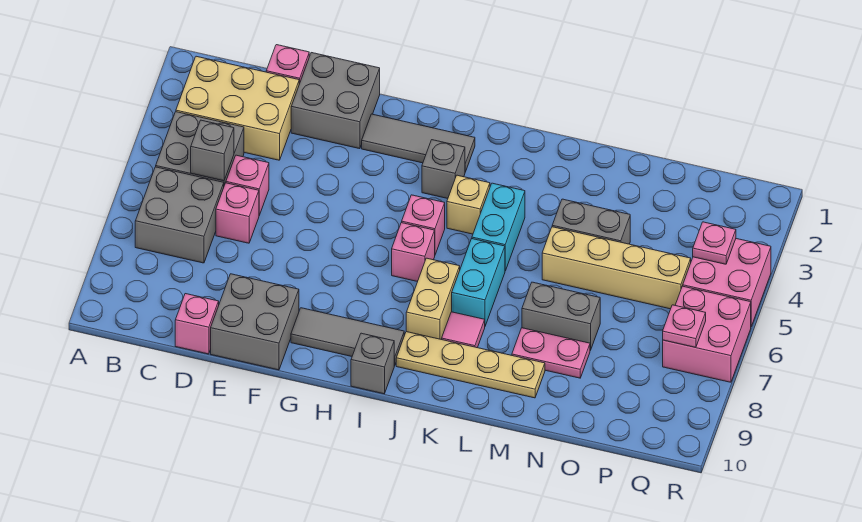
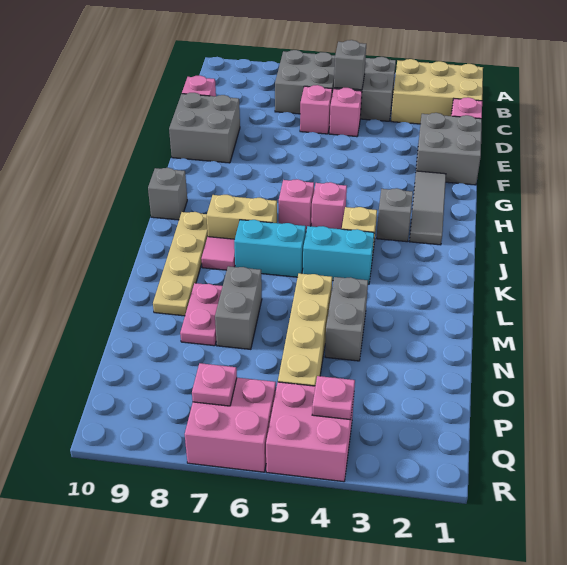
tan brick B2:D3 level 1 -> tan brick B1:C3 level 1
grey tile G9:I9 level 1 -> none

